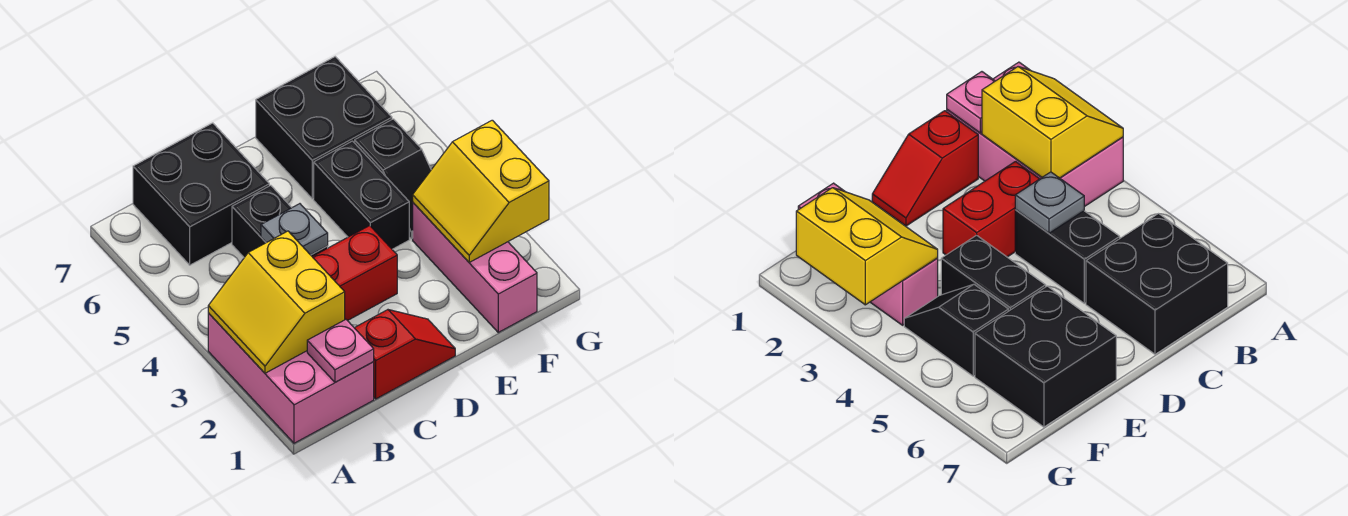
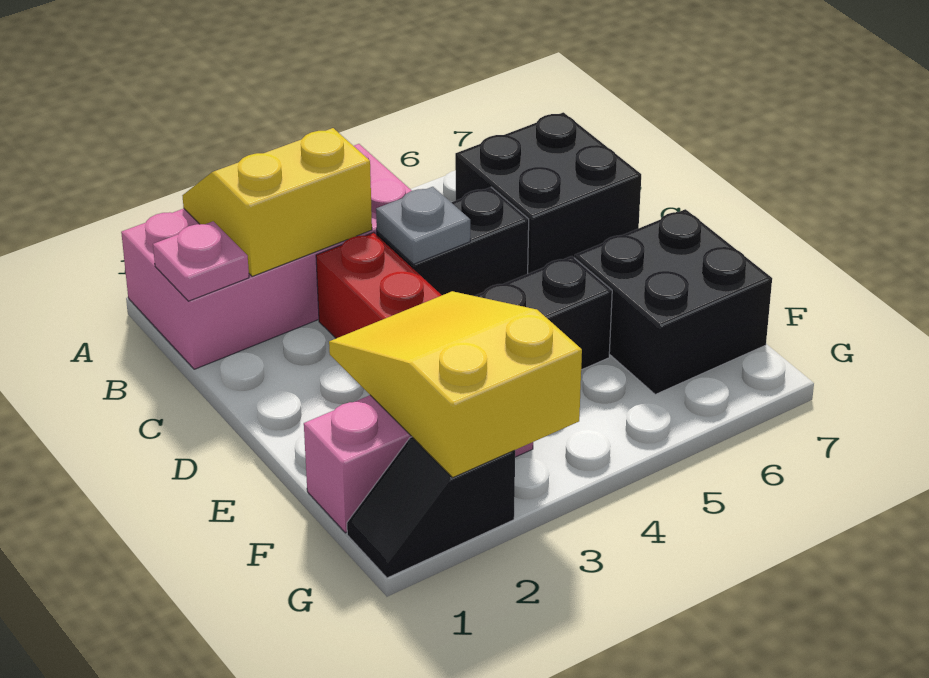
pink brick A1:B3 level 1 -> pink brick A1:B4 level 1
red slope C1:D1 level 1 top C -> none
yellow slope F2:G3 level 2 top G -> yellow slope E2:G3 level 2 top G
black slope F4:F5 level 1 top 5 -> black slope G1:G2 level 1 top 2

